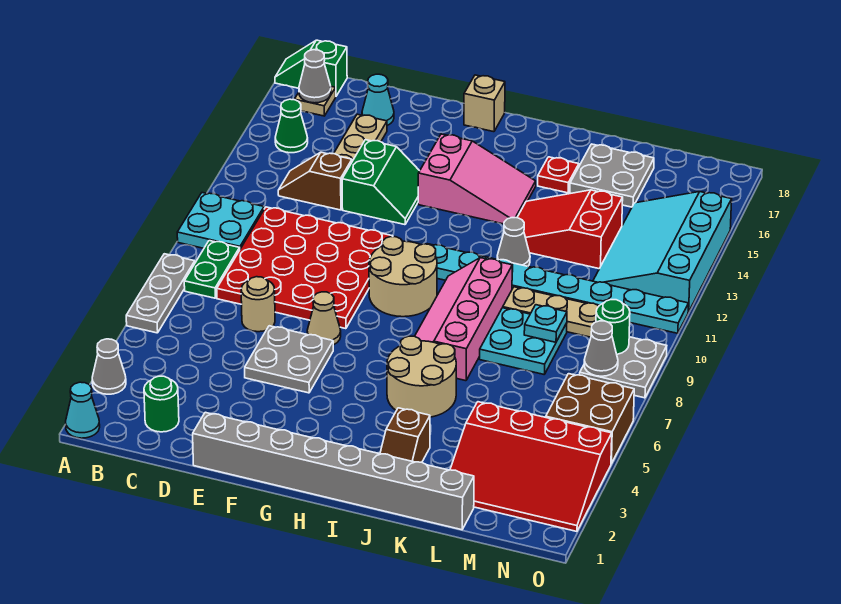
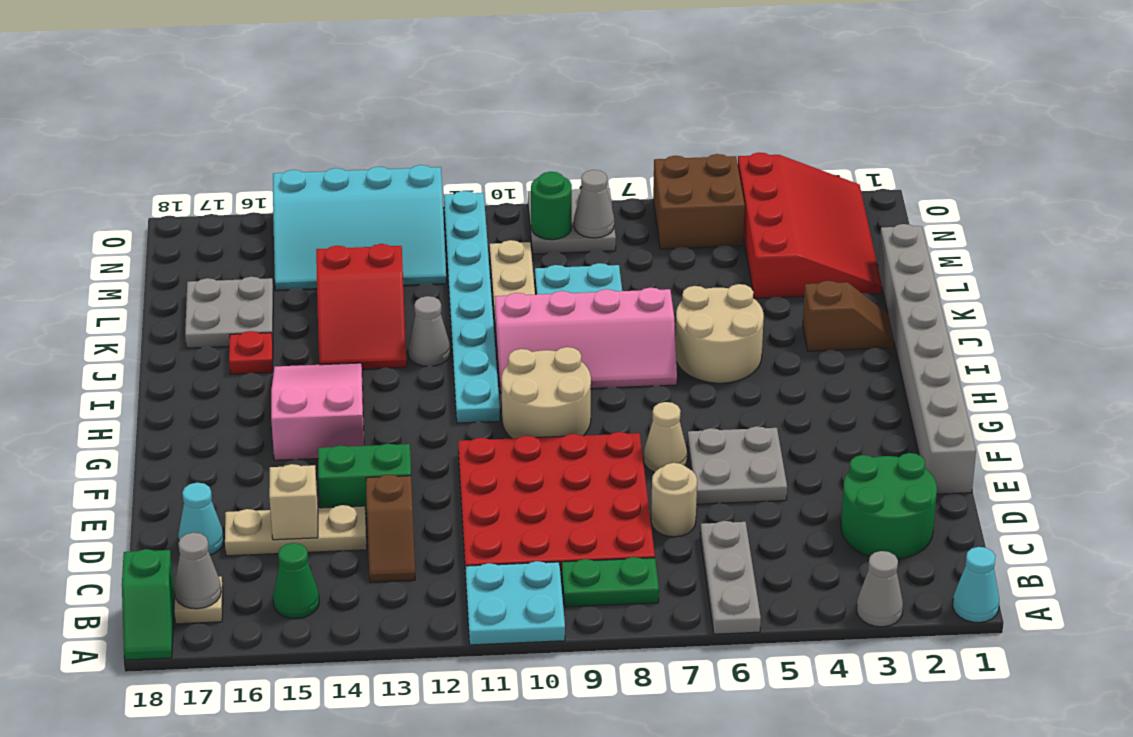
grey plate A6:A8 level 1 -> grey plate A6:C6 level 1
green round brick C2 level 1 -> green round brick C2:D3 level 1
tan brick G18 level 1 -> tan brick D15 level 2
cyan plate L9 level 2 -> none

